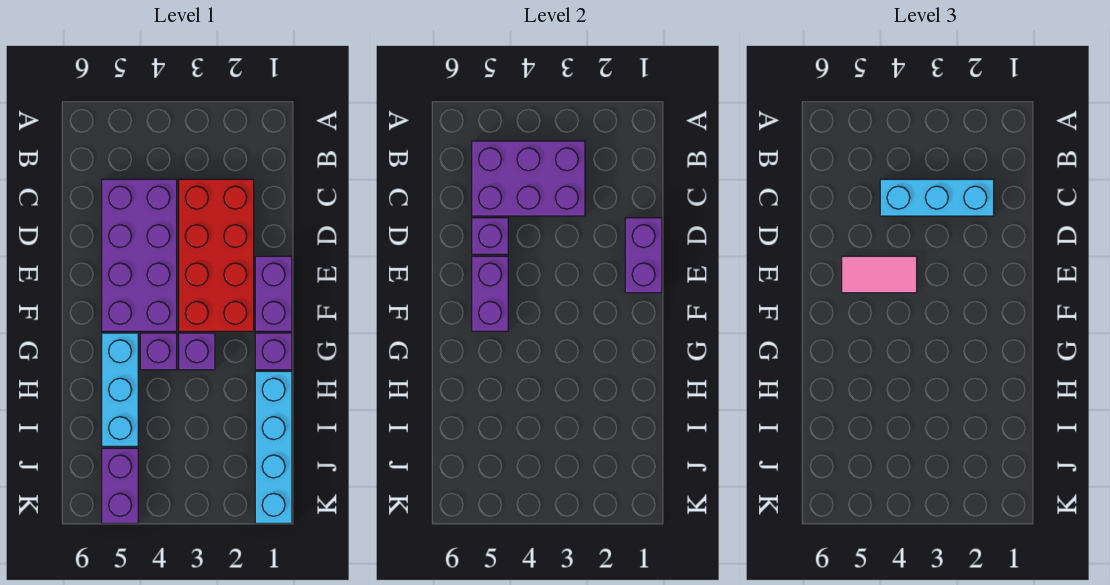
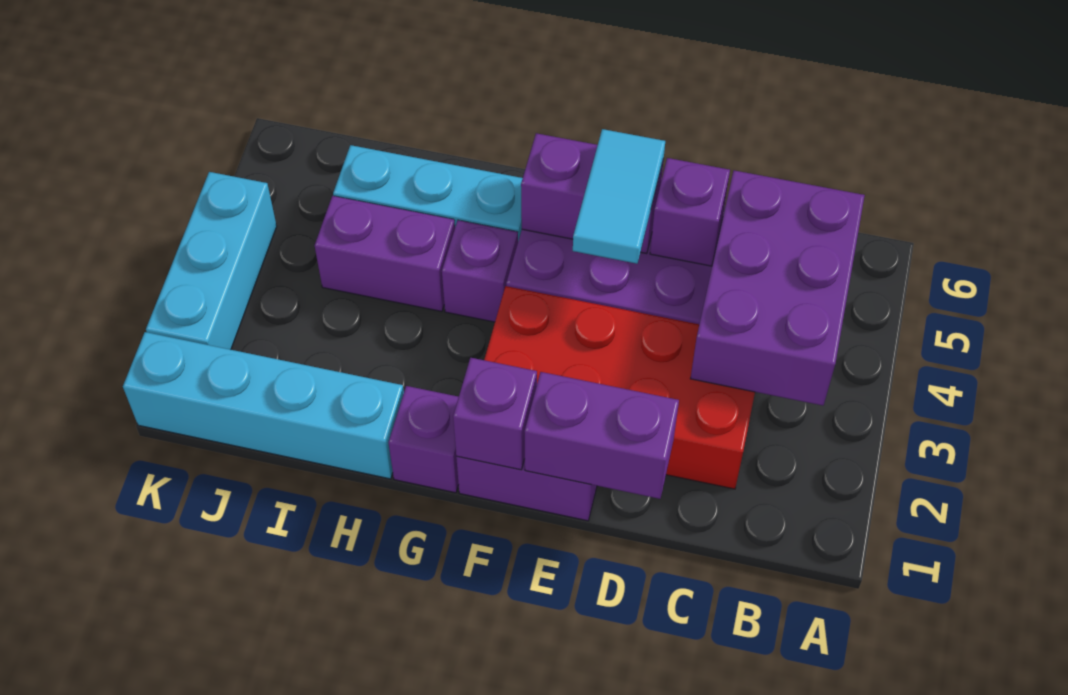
cyan brick C2:C4 level 3 -> cyan brick K2:K4 level 1
pink tile E4:E5 level 3 -> cyan tile E4:E5 level 3
purple brick G3 level 1 -> purple brick F1 level 2
purple brick J5:K5 level 1 -> purple brick H4:I4 level 1

